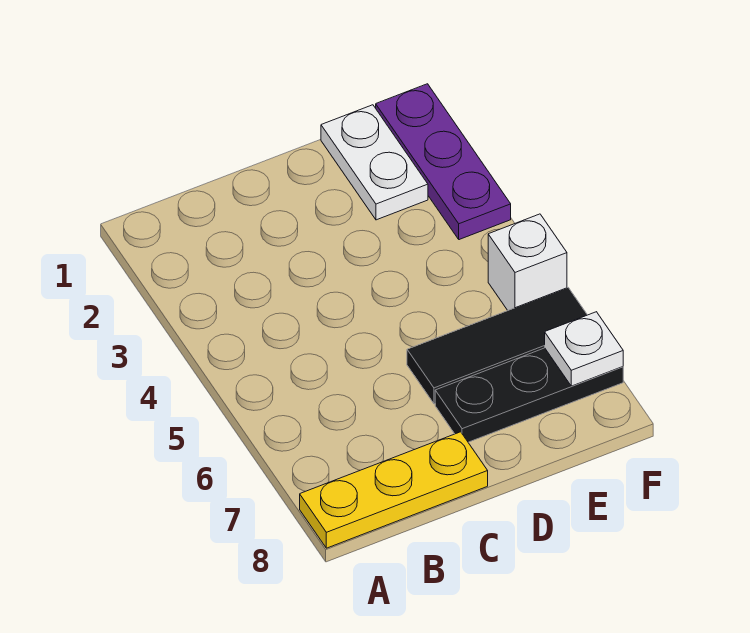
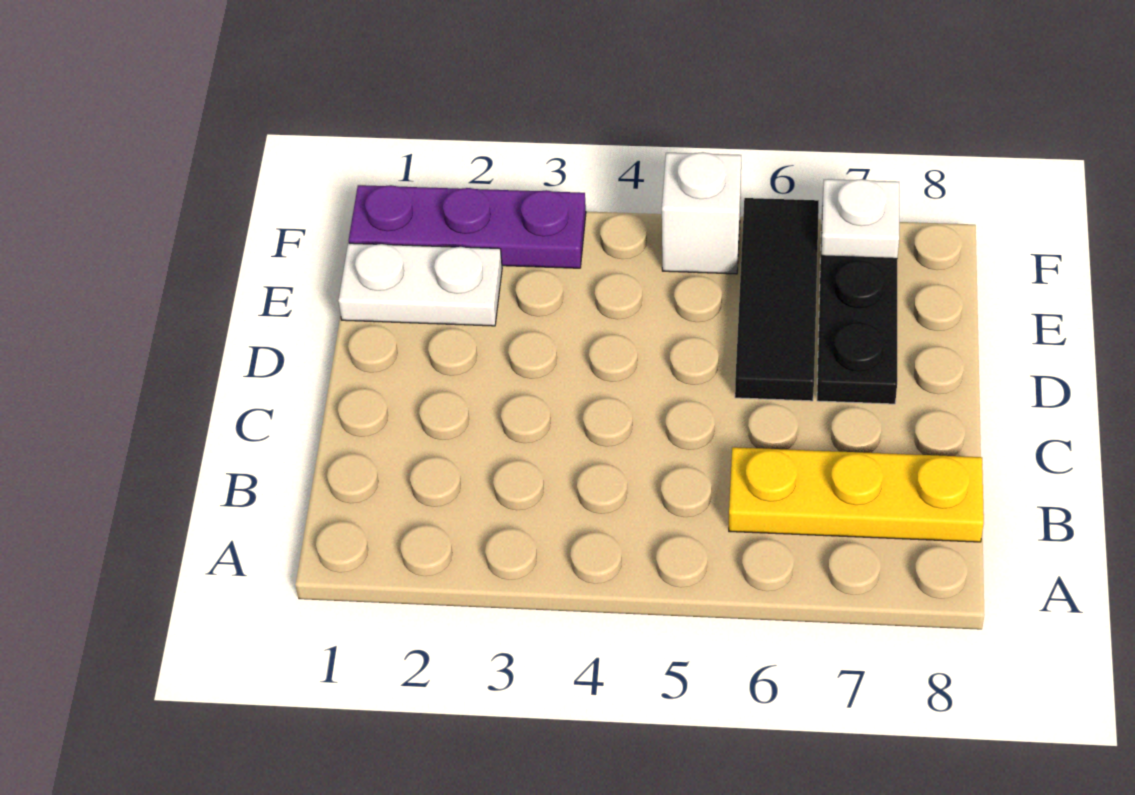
yellow plate A8:C8 level 1 -> yellow plate B6:B8 level 1

